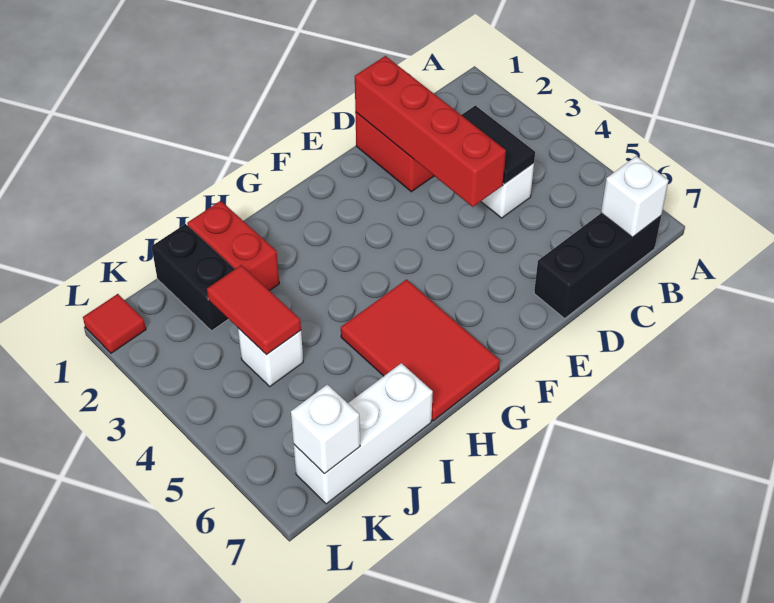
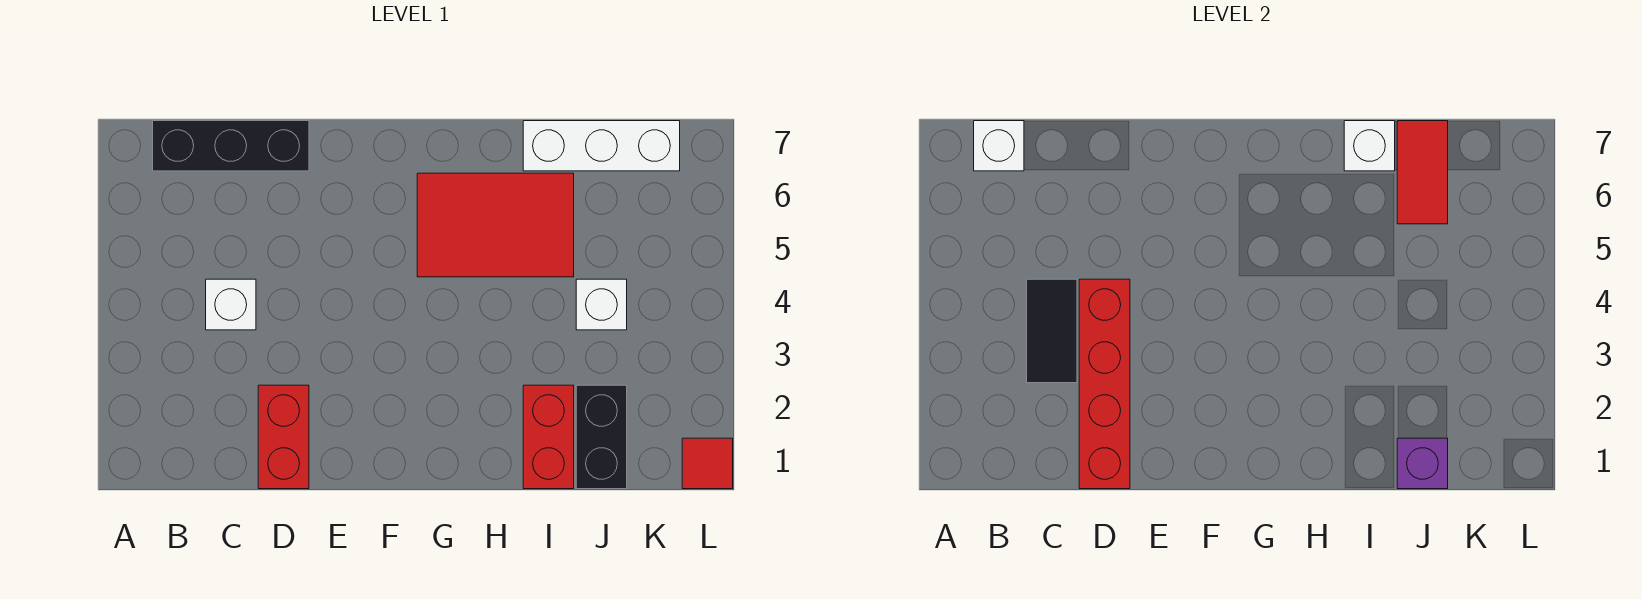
red tile G5:H7 level 1 -> red tile G5:I6 level 1
none -> purple brick J1 level 2
red tile J3:J4 level 2 -> red tile J6:J7 level 2
white brick K7 level 2 -> white brick I7 level 2

